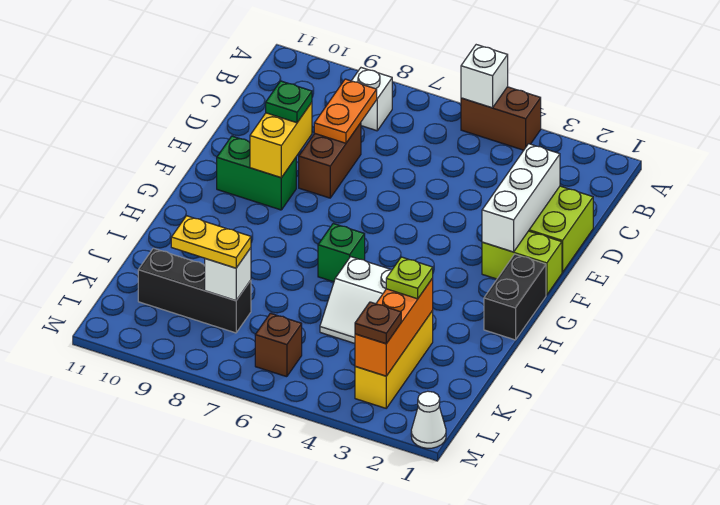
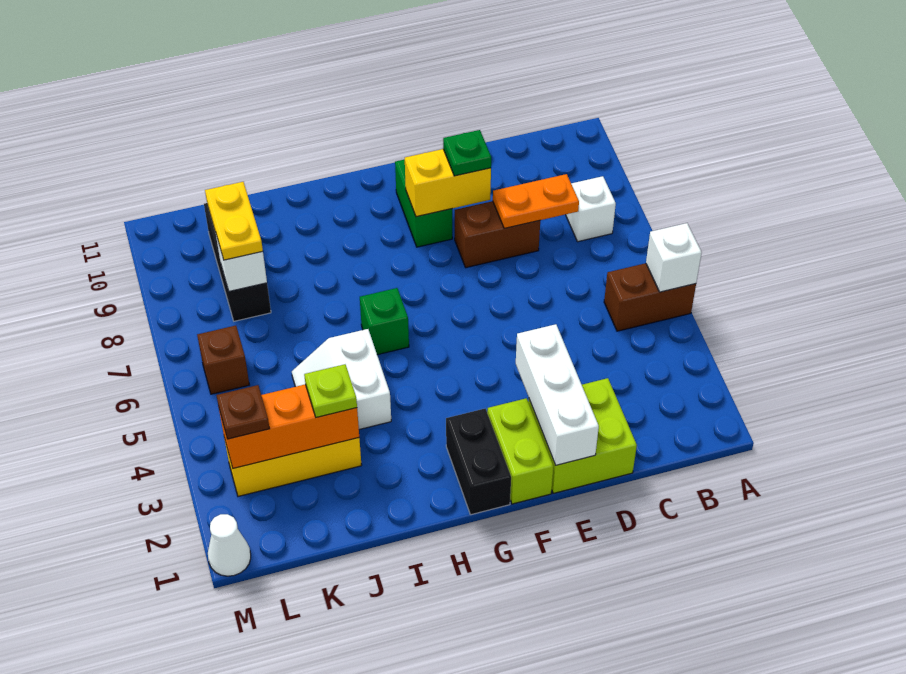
brown brick A4:A5 level 1 -> brown brick A5:B5 level 1
white brick D2:F2 level 2 -> white brick E1:E3 level 2
black brick G1:H1 level 1 -> black brick G1:G2 level 1

